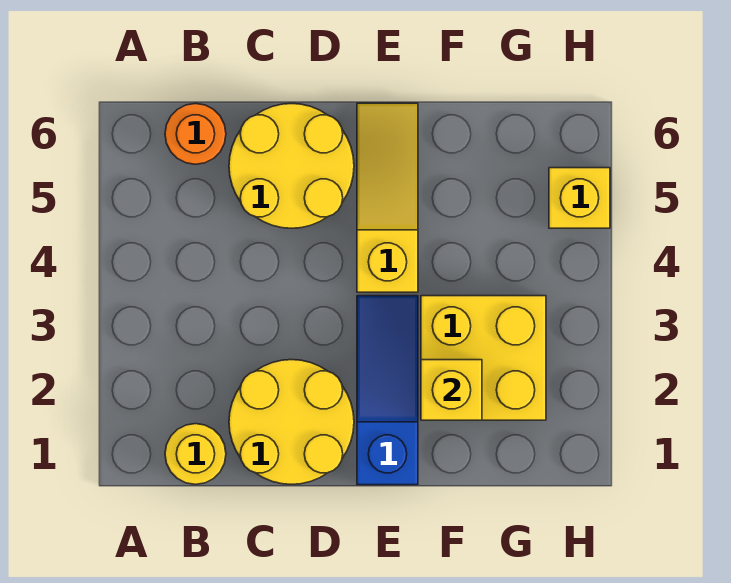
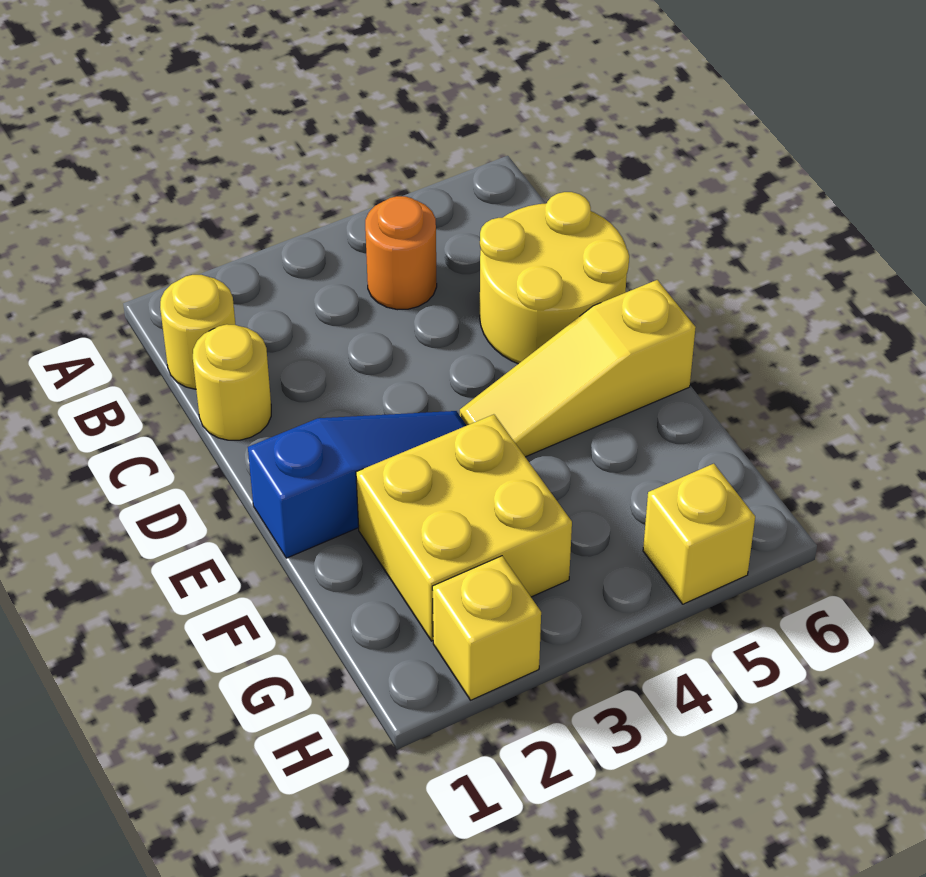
orange round brick B6 level 1 -> orange round brick B4 level 1
yellow round brick C1:D2 level 1 -> yellow round brick C1 level 1
yellow slope E4:E6 level 1 top 4 -> yellow slope E4:E6 level 1 top 6
yellow brick F2 level 2 -> yellow brick H2 level 1

